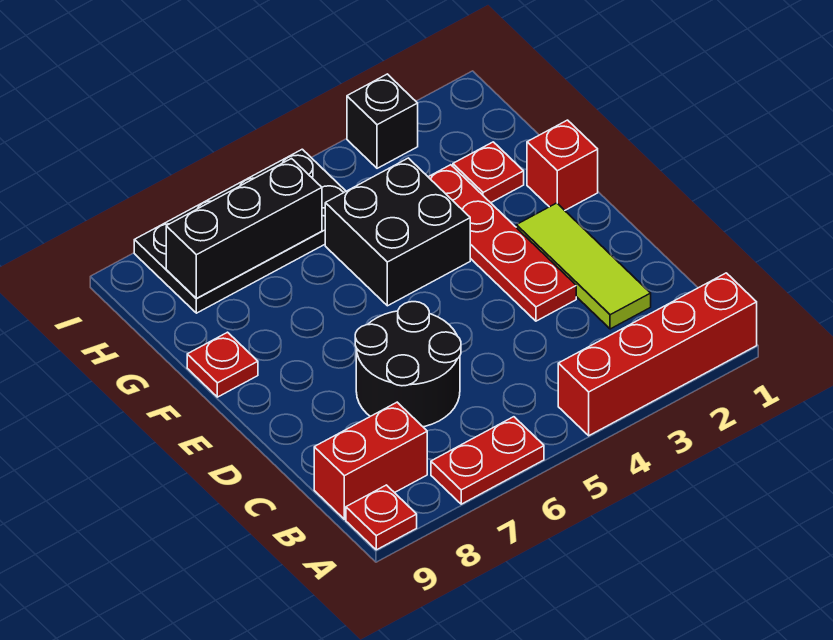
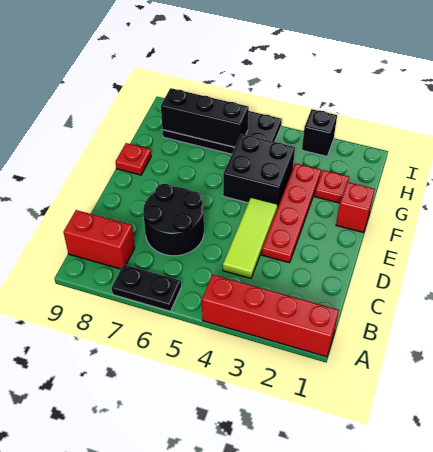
red plate A6:A7 level 1 -> black plate A6:A7 level 1
red plate A9 level 1 -> none
lime tile C2:E2 level 1 -> lime tile C4:E4 level 1

